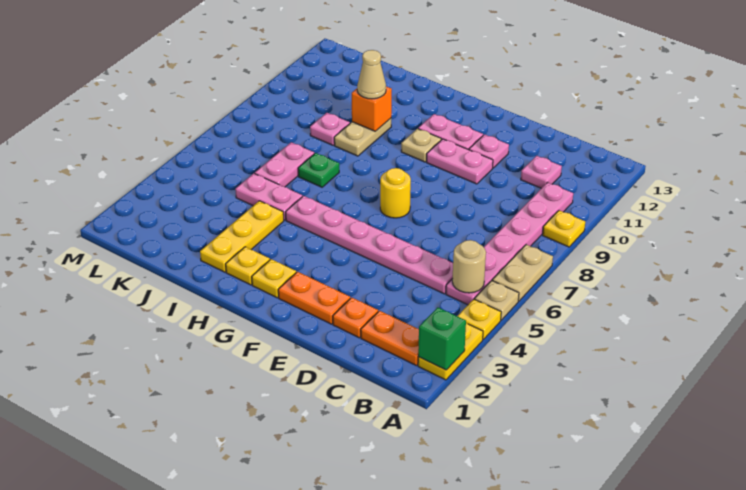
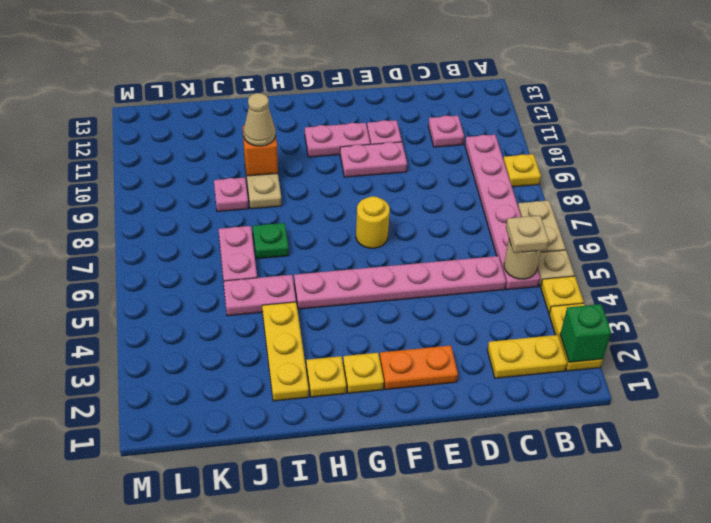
orange plate B2:C2 level 1 -> yellow plate B2:C2 level 1
orange plate D2 level 1 -> none
tan plate G10 level 1 -> tan plate B5 level 3

